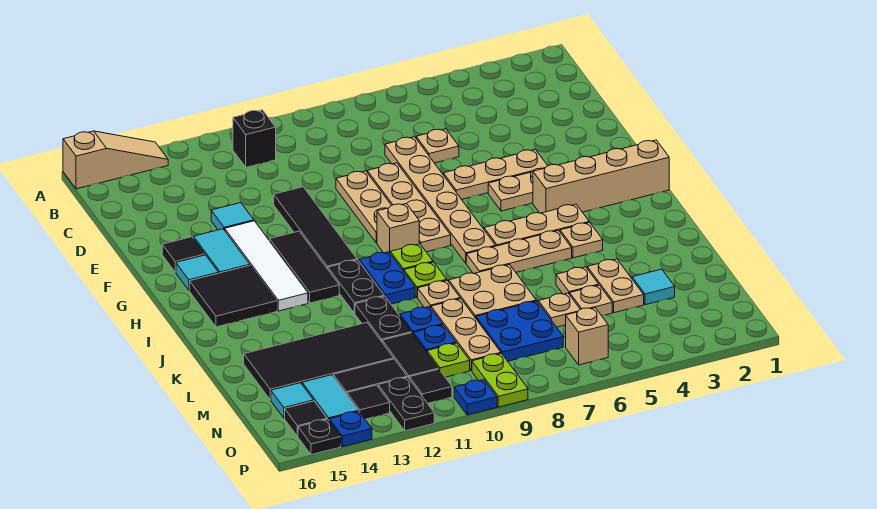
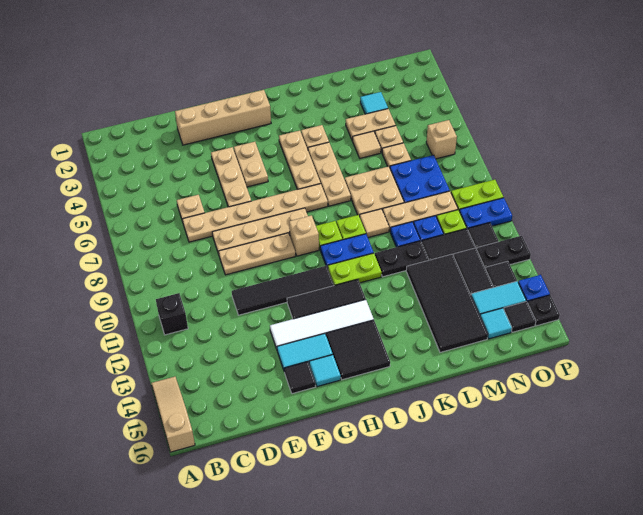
cyan tile E13 level 1 -> none
tan brick H1:H4 level 1 -> tan brick E2:H2 level 1
black plate I11:J11 level 1 -> lime plate I11:J11 level 1
tan plate K9 level 1 -> tan tile K9 level 1
tan plate L5 level 1 -> tan tile L5 level 1
blue plate P10 level 1 -> blue plate O10:P10 level 1

